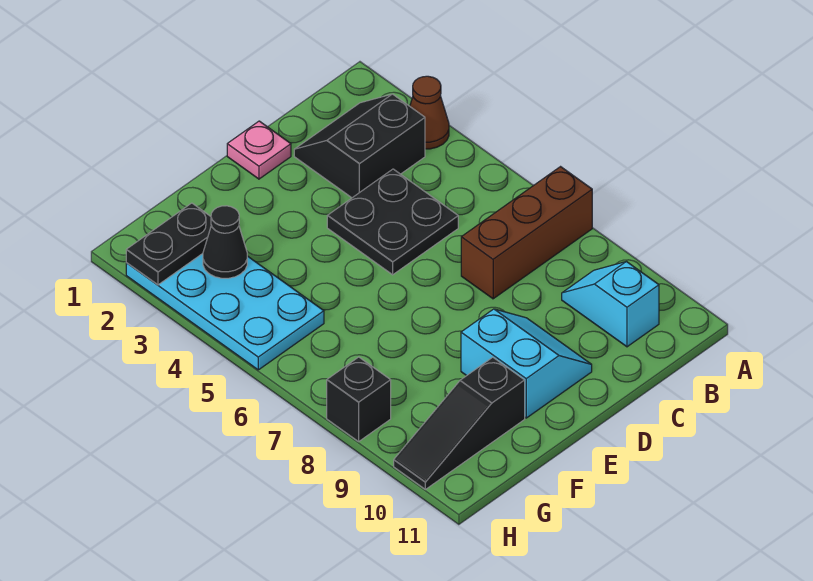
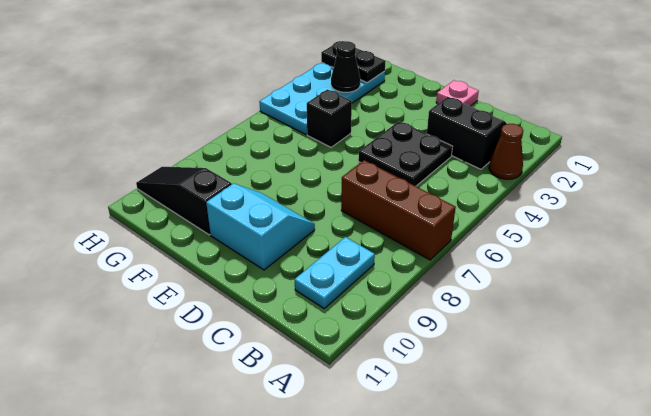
cyan slope B9:B10 level 1 top 10 -> cyan plate B9:B10 level 1
cyan slope D9:E10 level 1 top E -> cyan slope D9:E10 level 1 top 10
black brick H8 level 1 -> black brick F5 level 1

